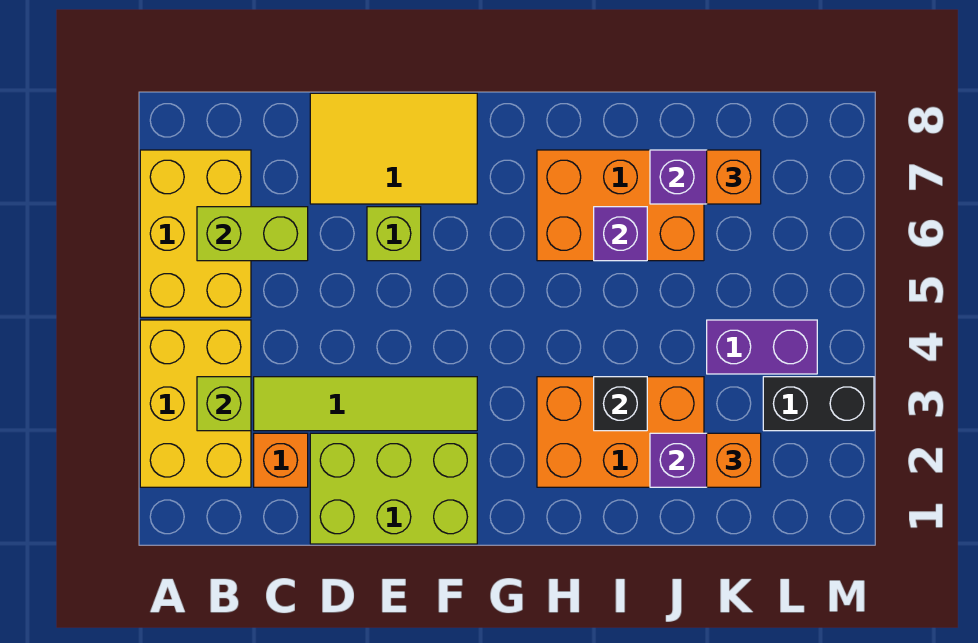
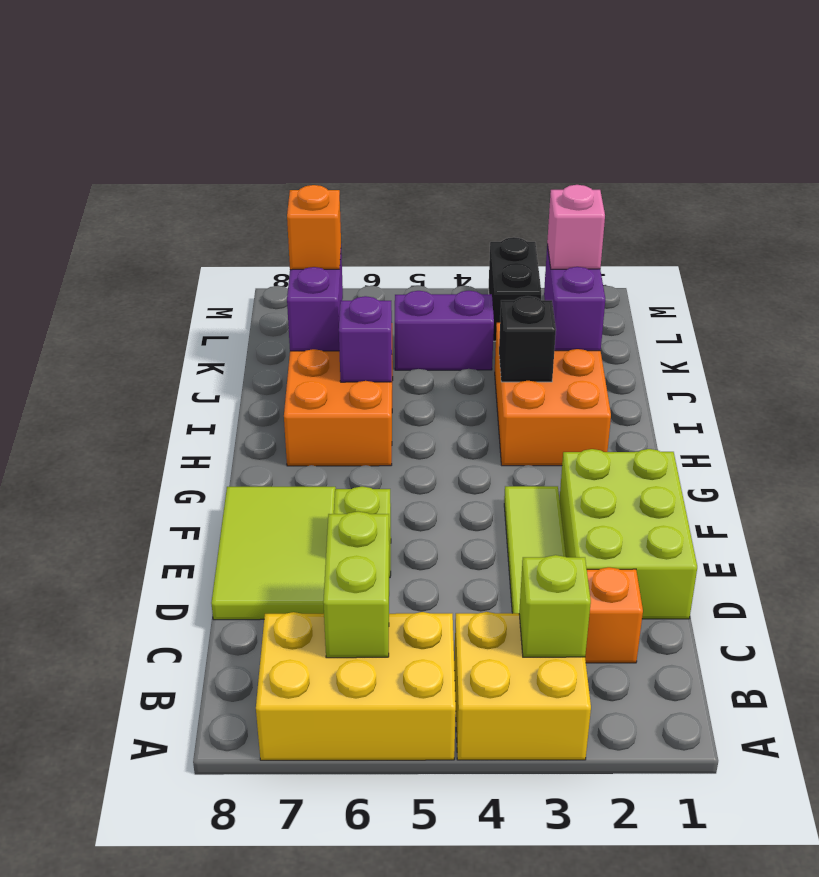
yellow brick A2:B4 level 1 -> yellow brick A3:B4 level 1
yellow tile D7:F8 level 1 -> lime tile D7:F8 level 1
orange brick K2 level 3 -> pink brick K2 level 3
purple brick K4:L4 level 1 -> purple brick K4:K5 level 1

